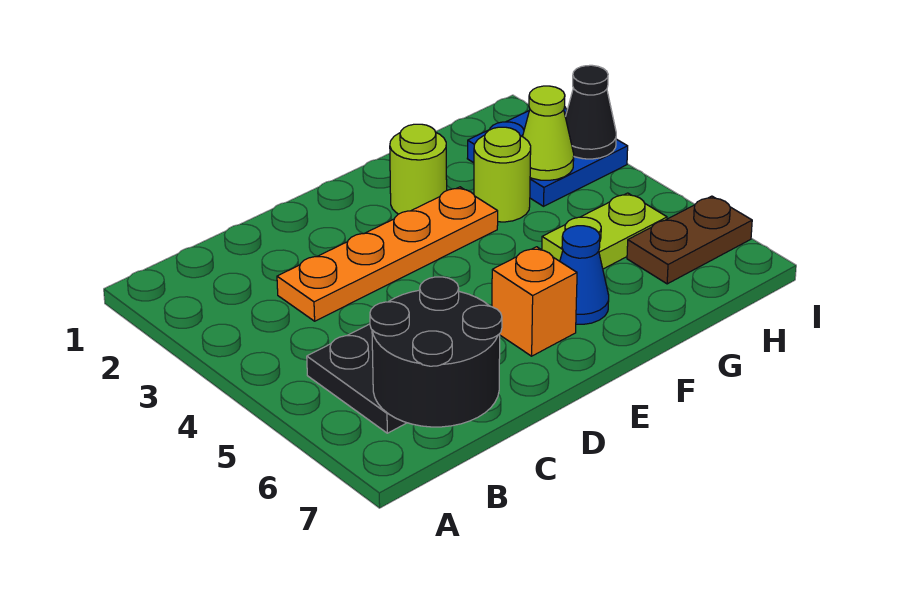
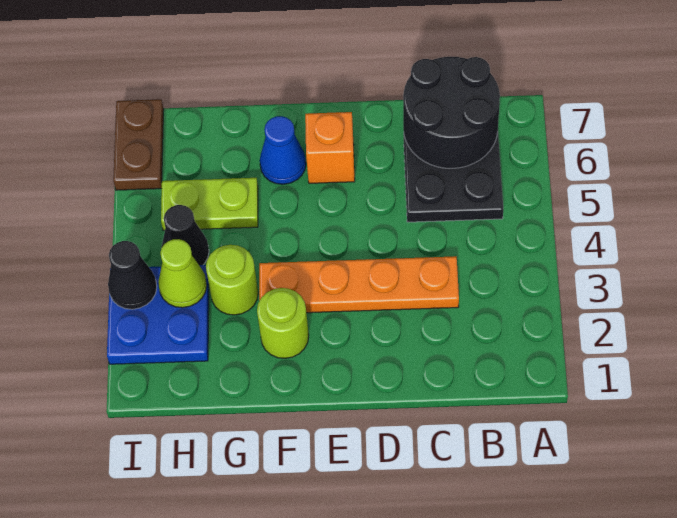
none -> black cone H4 level 1
brown plate H6:I6 level 1 -> brown plate I6:I7 level 1

